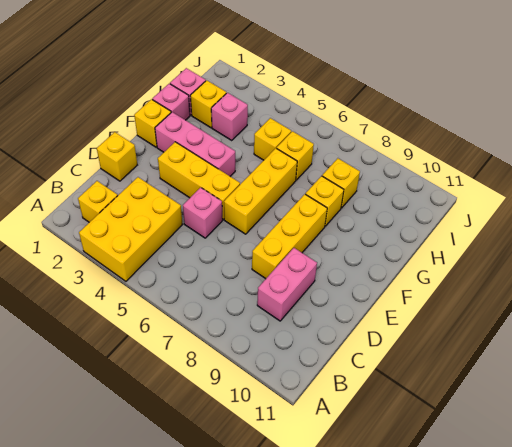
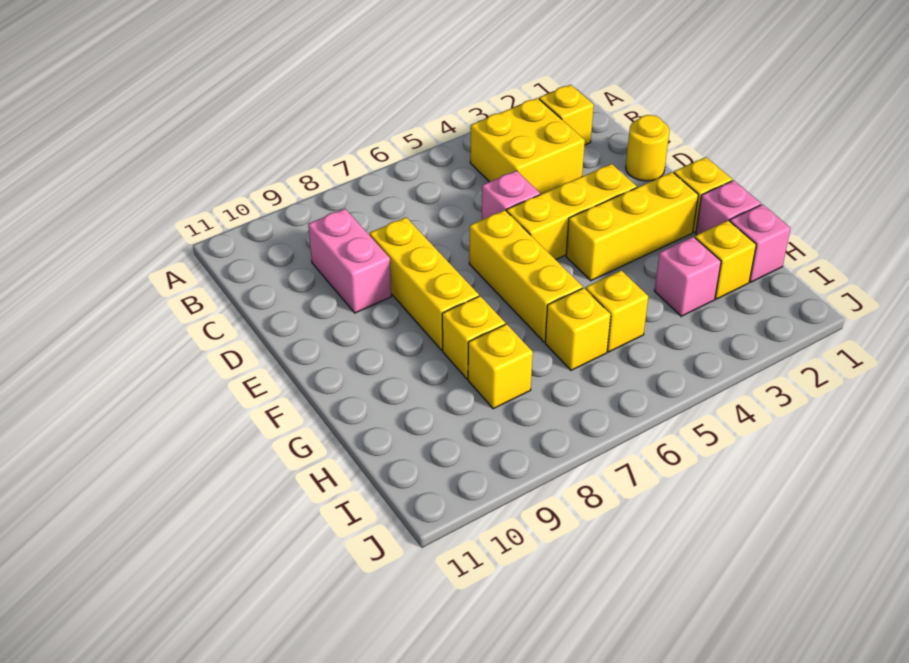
yellow brick A3:C4 level 1 -> yellow brick B3:C4 level 1
yellow brick D1 level 1 -> yellow round brick D1 level 1
pink brick F2:F4 level 1 -> yellow brick F2:F4 level 1

